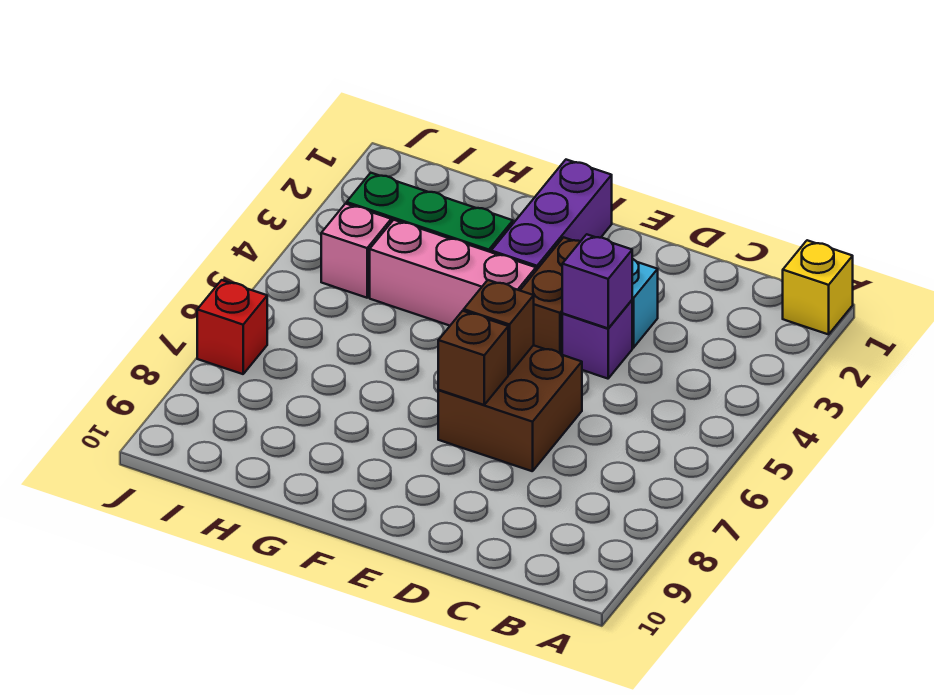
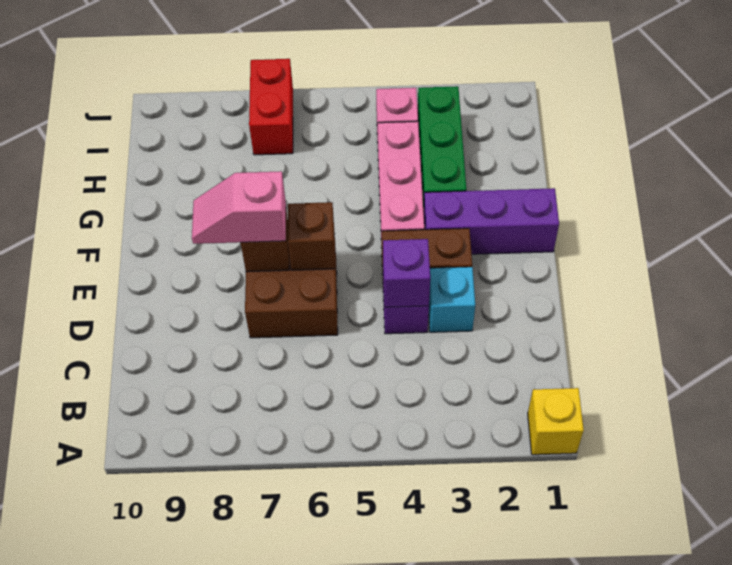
none -> pink slope E7:E8 level 3 top 7
red brick J7 level 1 -> red brick I7:J7 level 1

